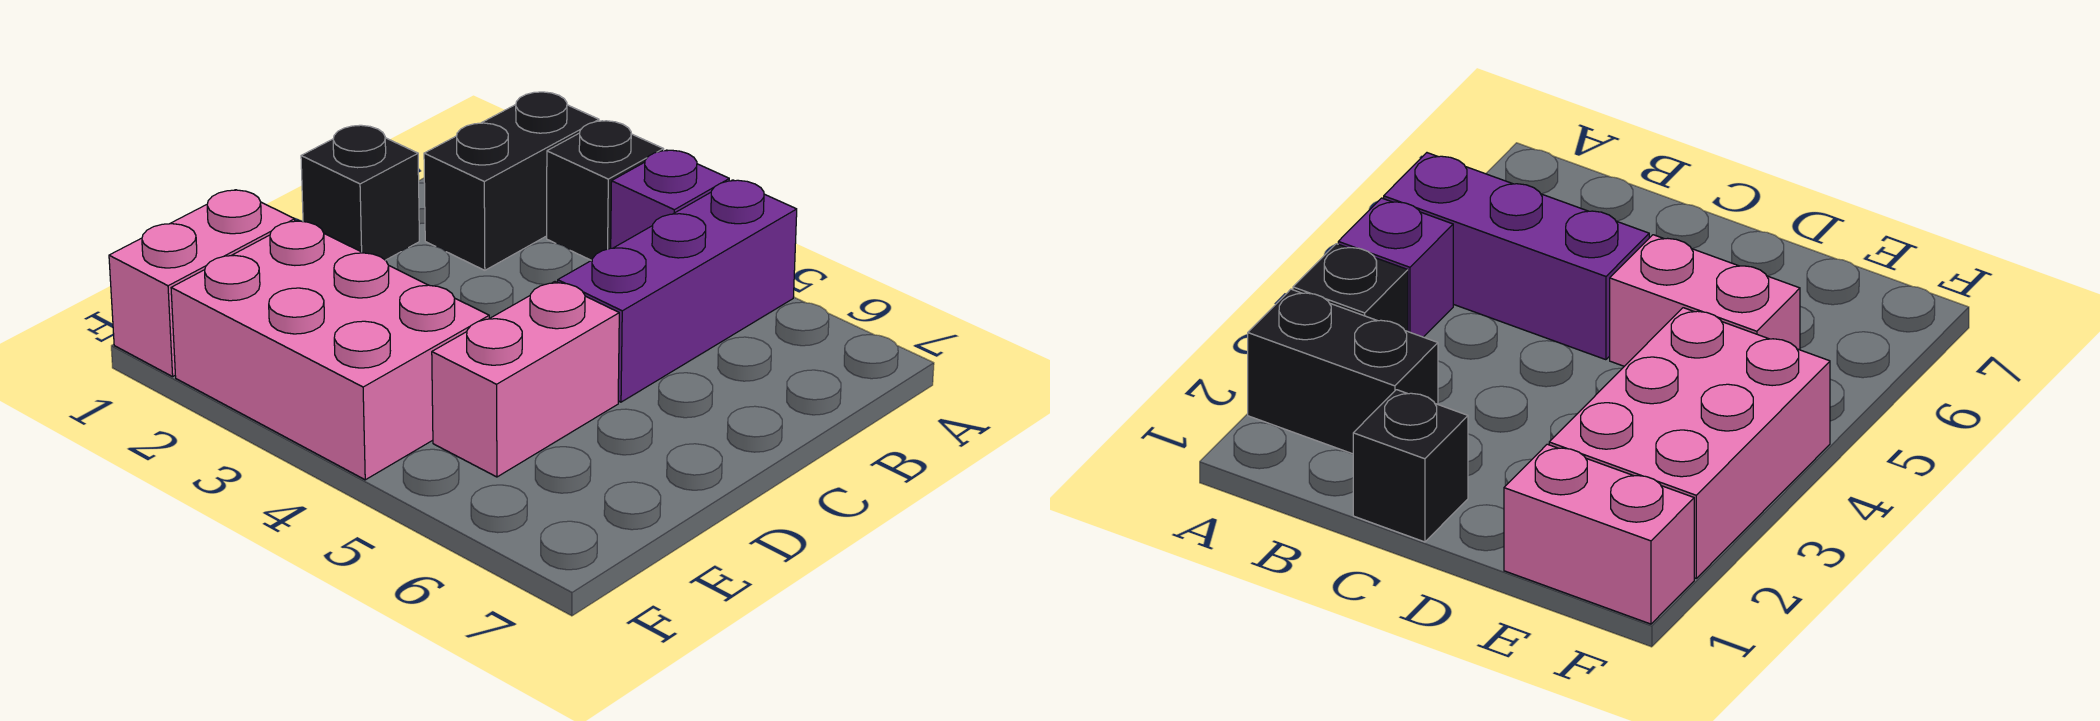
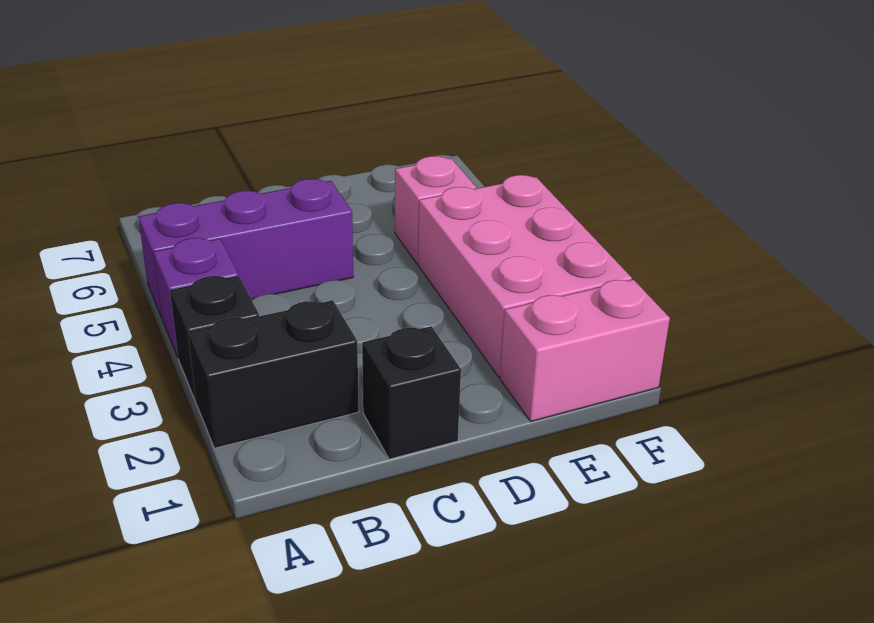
pink brick D5:E5 level 1 -> pink brick E5 level 1

